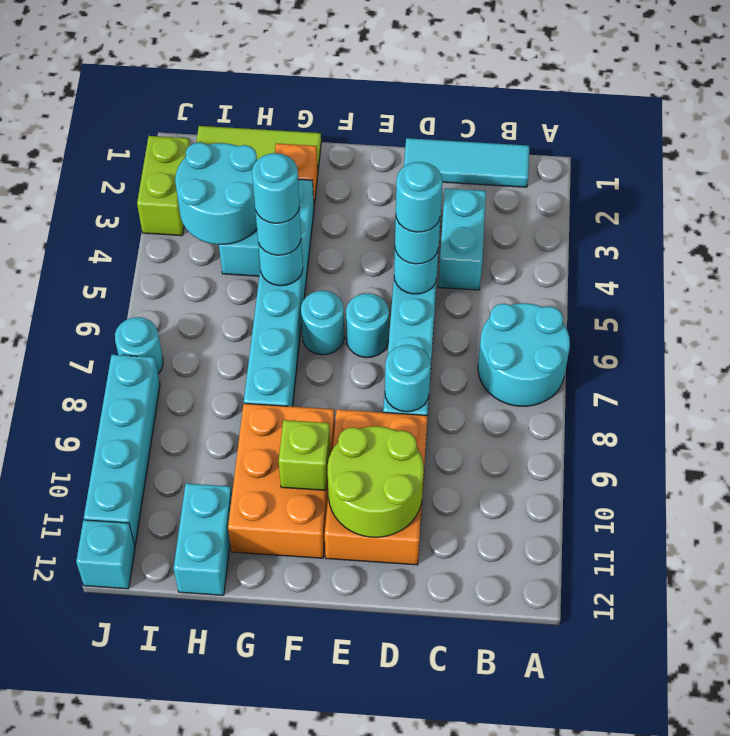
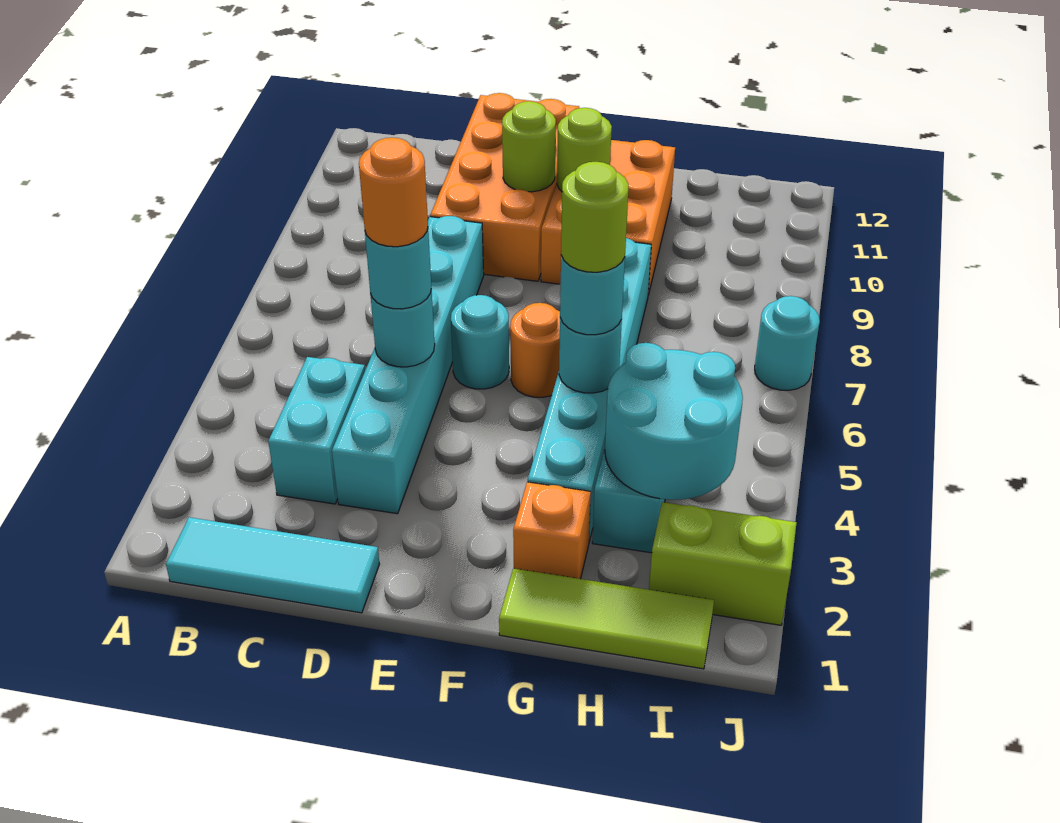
cyan round brick A6:B7 level 1 -> none
cyan round brick D5 level 4 -> orange round brick D5 level 4
cyan round brick D8 level 2 -> none
orange brick D9:E11 level 1 -> orange brick D9:E12 level 1
lime round brick D10:E11 level 2 -> lime round brick E10 level 2
cyan round brick F6 level 1 -> orange round brick F6 level 1
lime brick F10 level 2 -> lime round brick F10 level 2
cyan round brick G5 level 4 -> lime round brick G5 level 4
cyan brick H11:H12 level 1 -> none
lime brick J2:J3 level 1 -> lime brick I2:J2 level 1
cyan brick J8:J11 level 1 -> none
cyan brick J12 level 1 -> none

